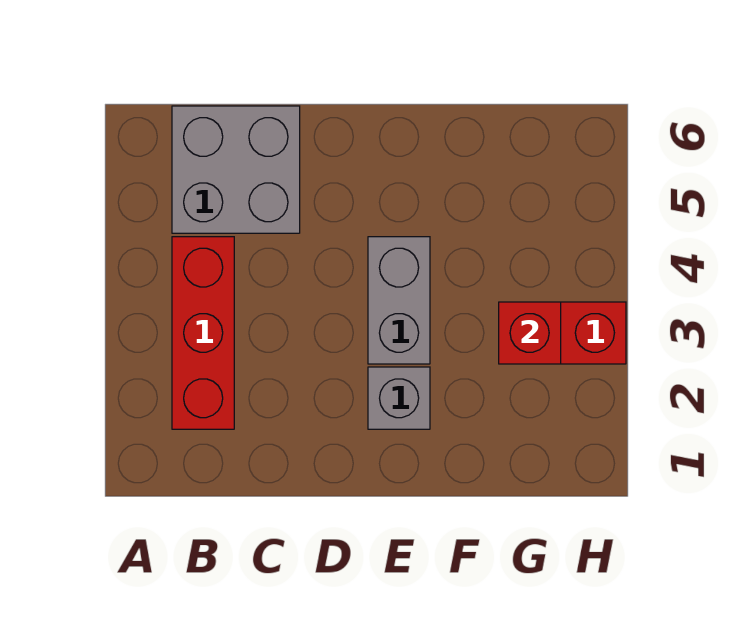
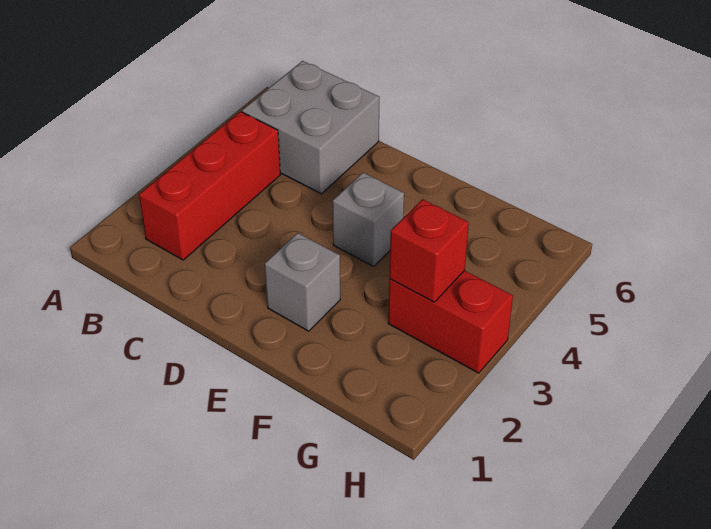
grey brick E3:E4 level 1 -> grey brick E4 level 1

